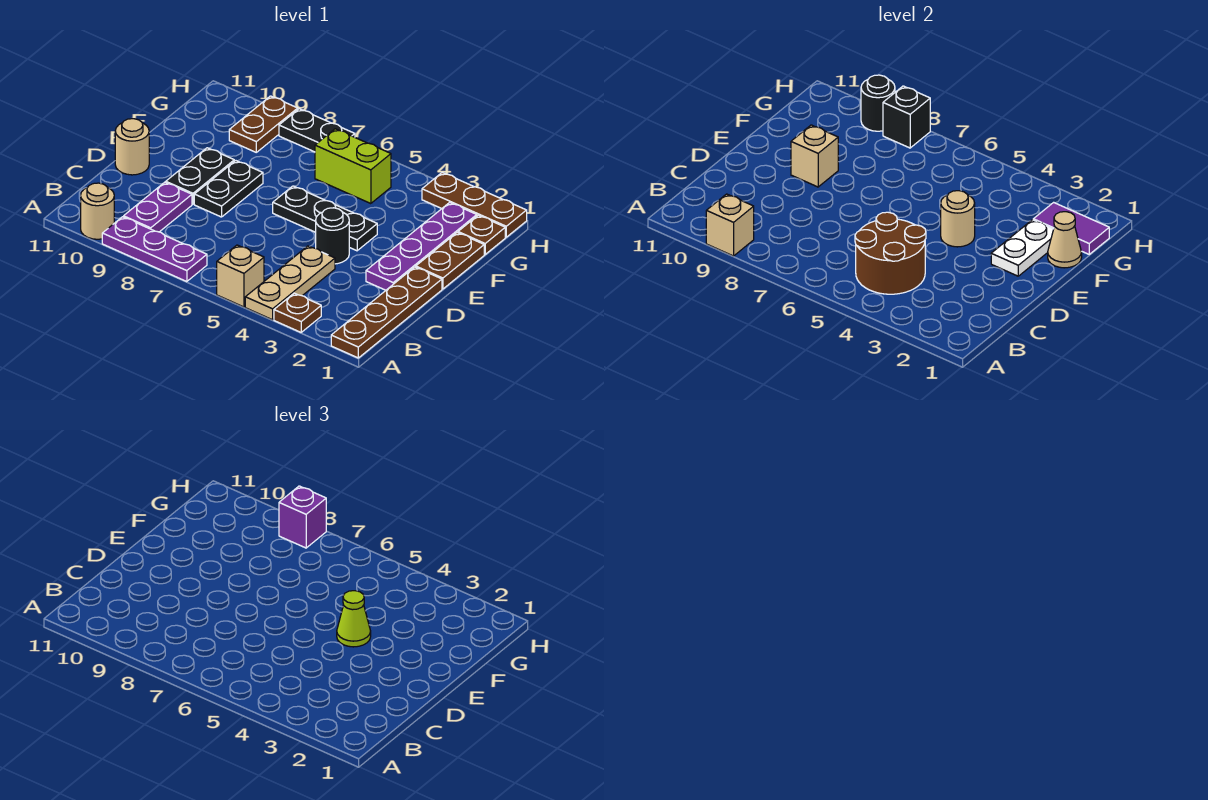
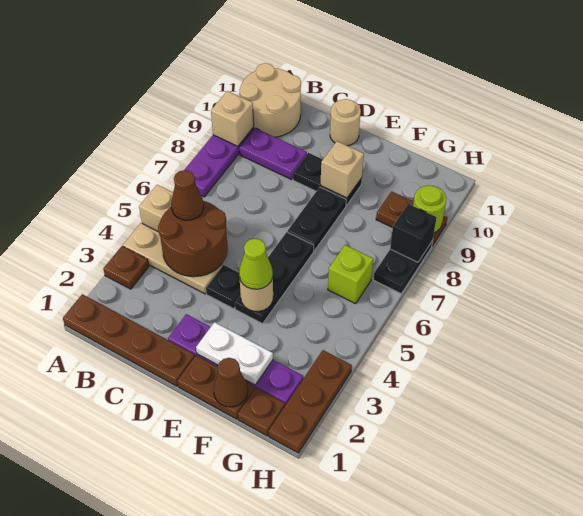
tan round brick A10 level 1 -> tan round brick A10:B11 level 1
none -> brown cone B5 level 3
black round brick D4 level 1 -> black plate D4 level 1
black plate D8:E8 level 1 -> black plate E7:E8 level 1
tan cone F1 level 2 -> brown cone F1 level 2
purple tile G1:G2 level 2 -> none
lime brick G5:G6 level 1 -> lime brick G6 level 1
purple brick H8 level 3 -> none
black round brick H9 level 2 -> lime round brick H9 level 2

